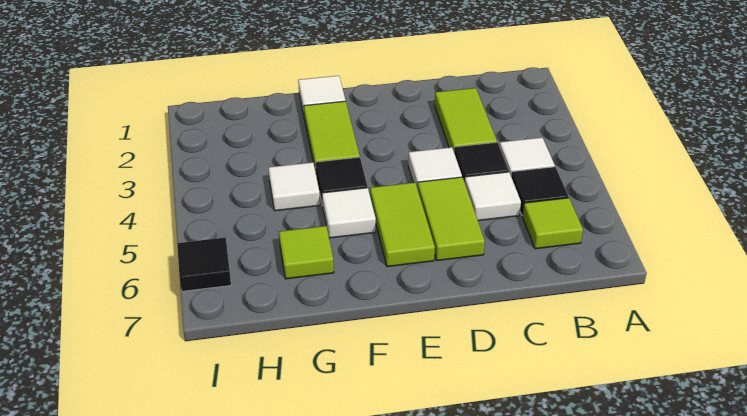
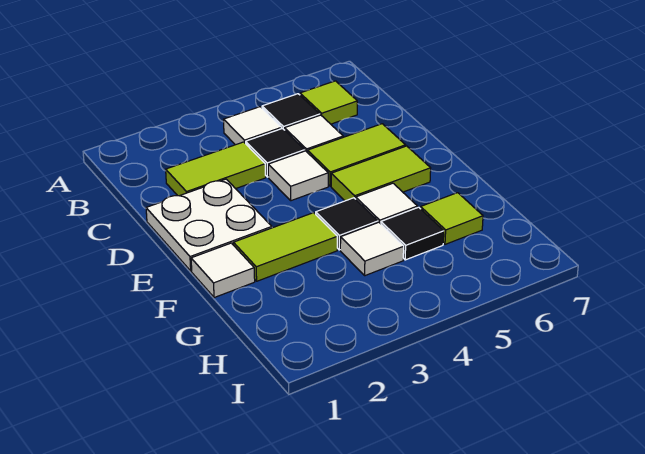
none -> white plate D1:E2 level 1
black tile I6 level 1 -> black tile G5 level 1

